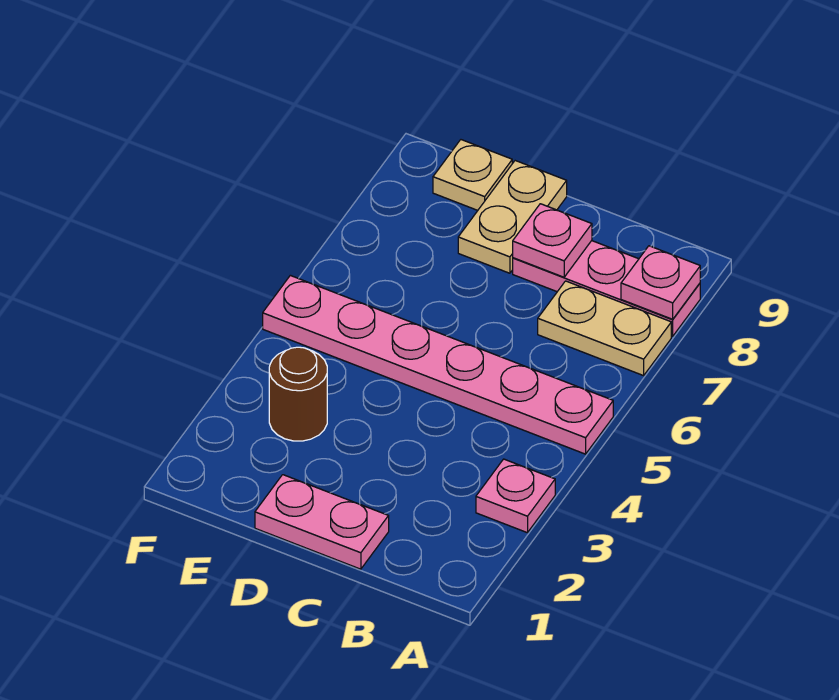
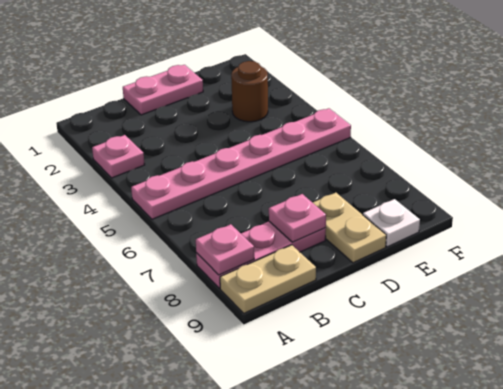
tan plate A7:B7 level 1 -> tan plate A9:B9 level 1
tan plate E9 level 1 -> white plate E9 level 1

